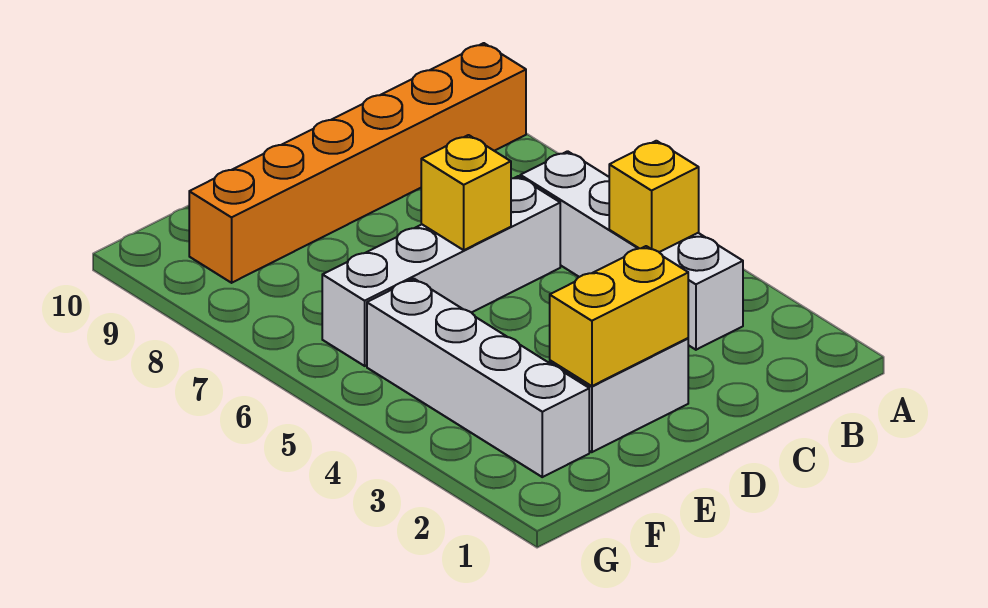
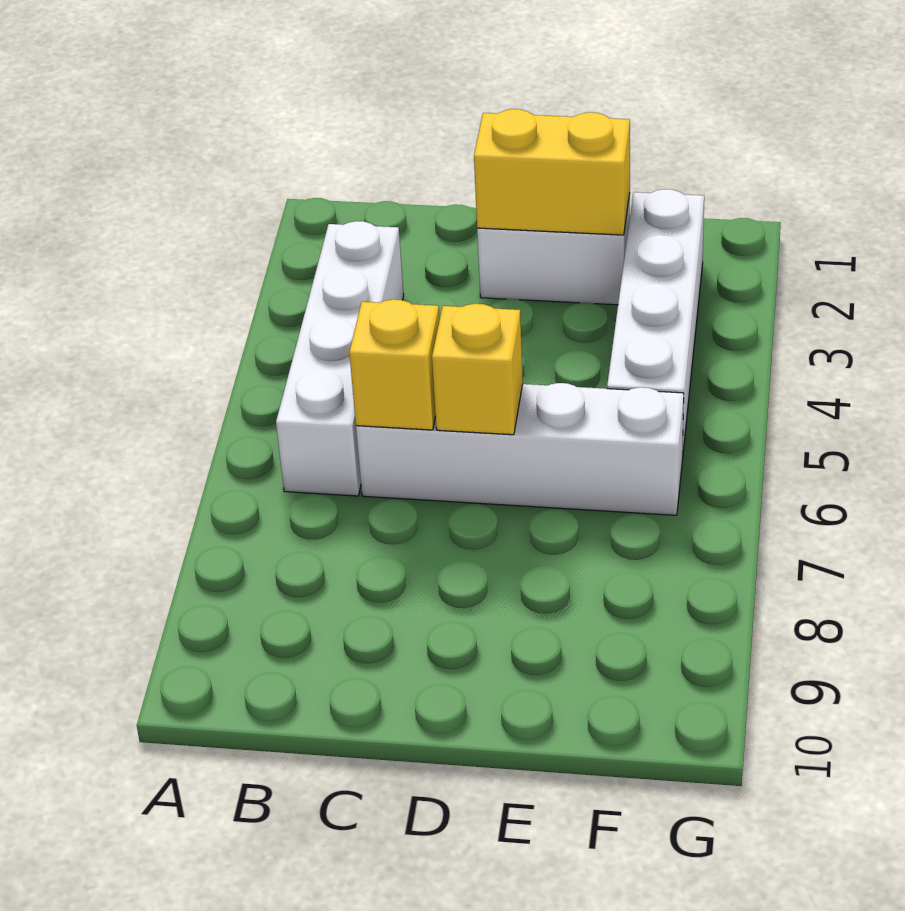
orange brick A9:F9 level 1 -> none
yellow brick B4 level 2 -> yellow brick C6 level 2

